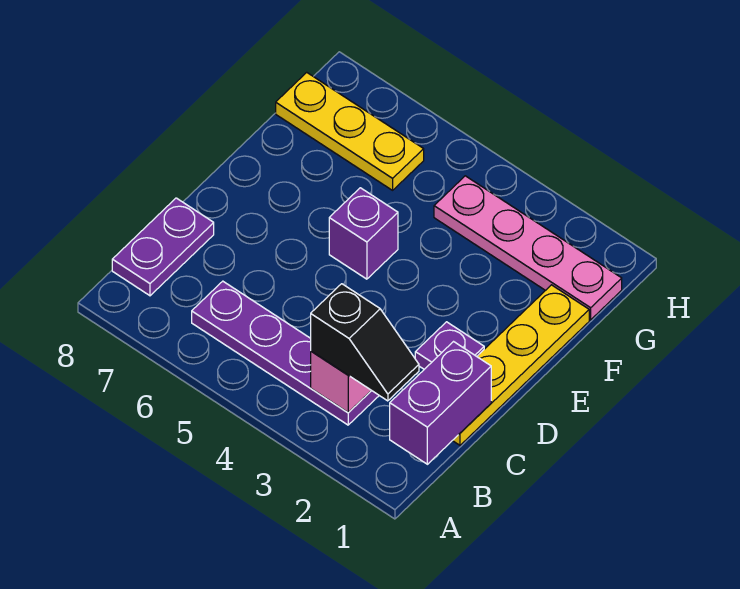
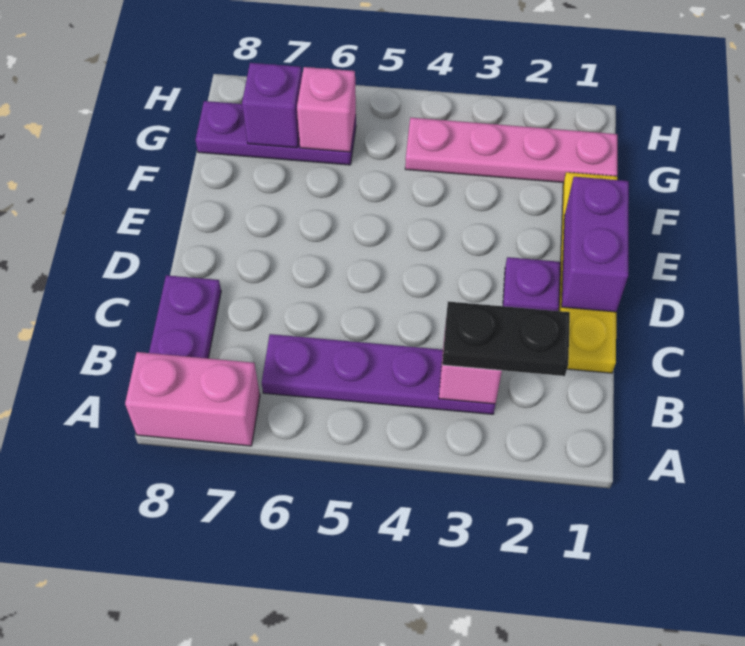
none -> pink brick A7:A8 level 1
purple brick B1:C1 level 2 -> purple brick D1:E1 level 2
black slope B2:B3 level 3 top 3 -> black plate B2:B3 level 3
purple brick E5 level 1 -> purple brick G7 level 2
yellow plate G6:G8 level 1 -> purple plate G6:G8 level 1
none -> pink brick G6 level 2

